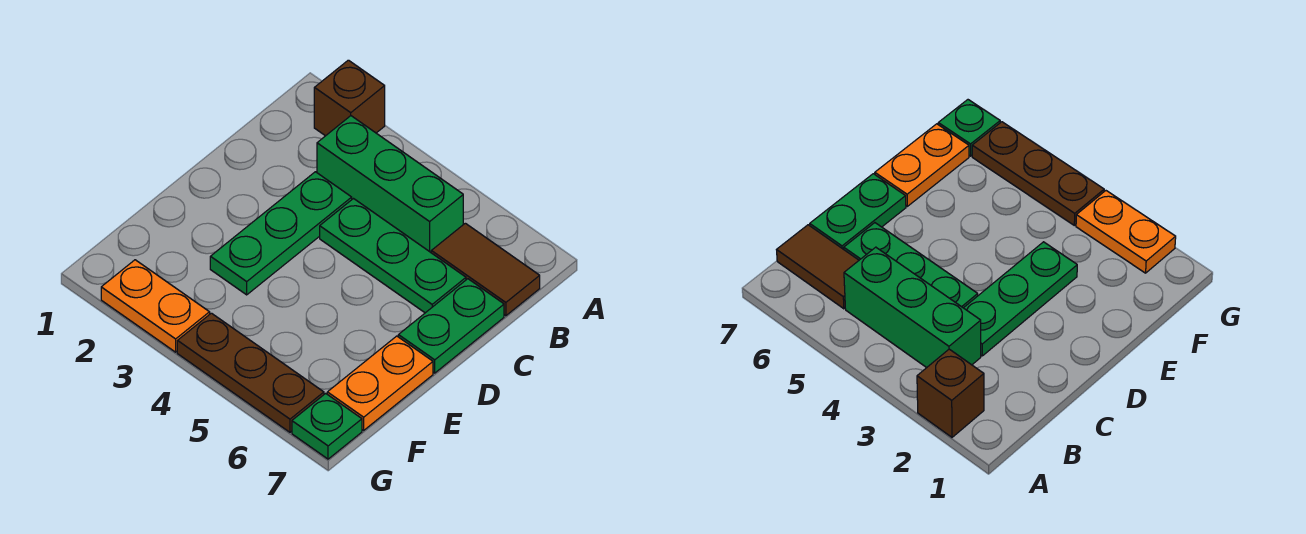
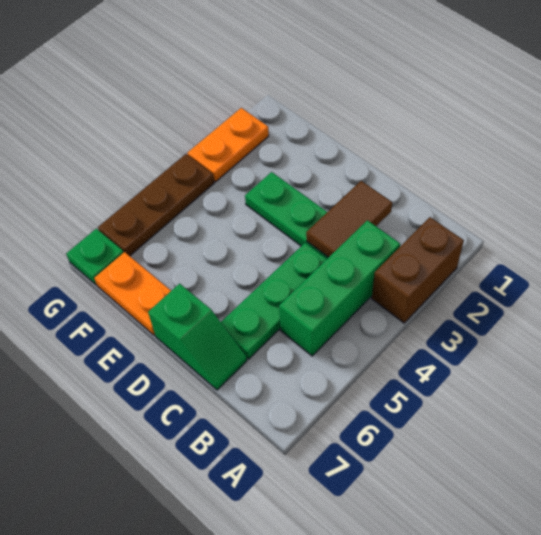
brown brick A2 level 1 -> brown brick A2:A3 level 1
brown tile B6:B7 level 1 -> brown tile C2:C3 level 2
green plate C7:D7 level 1 -> green slope C7:D7 level 1 top D

